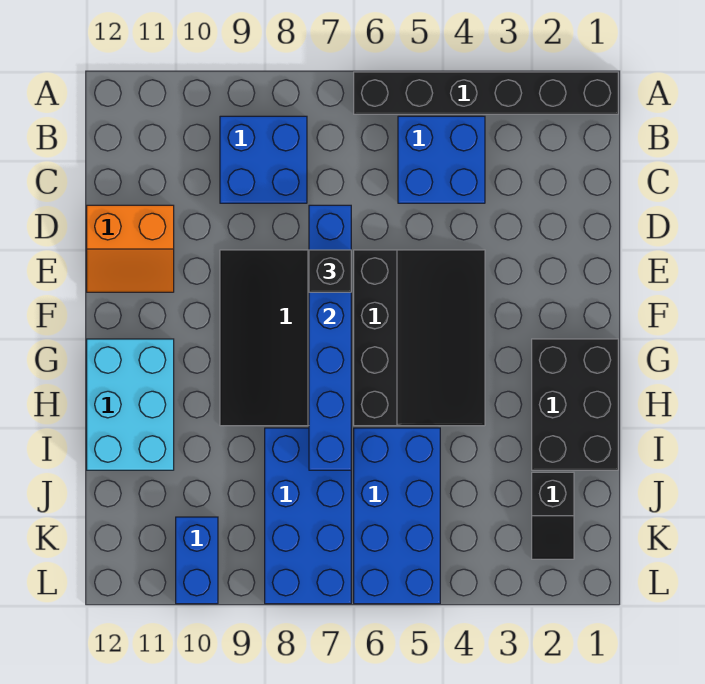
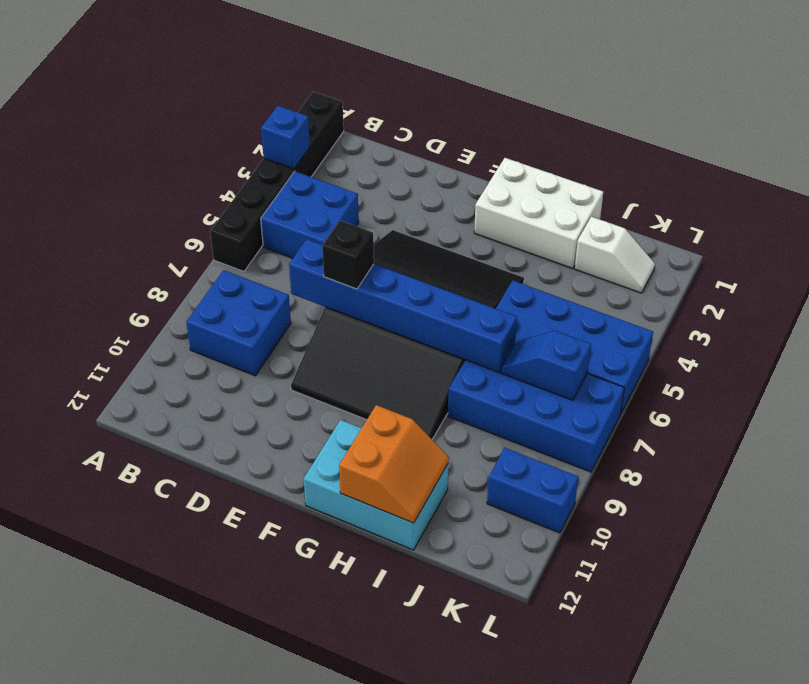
none -> blue brick A3 level 2
orange slope D11:E12 level 1 top D -> orange slope H11:I12 level 2 top H
black brick G1:I2 level 1 -> white brick G1:I2 level 1
black slope J2:K2 level 1 top J -> white slope J2:K2 level 1 top J
none -> blue slope J7:K7 level 2 top K

